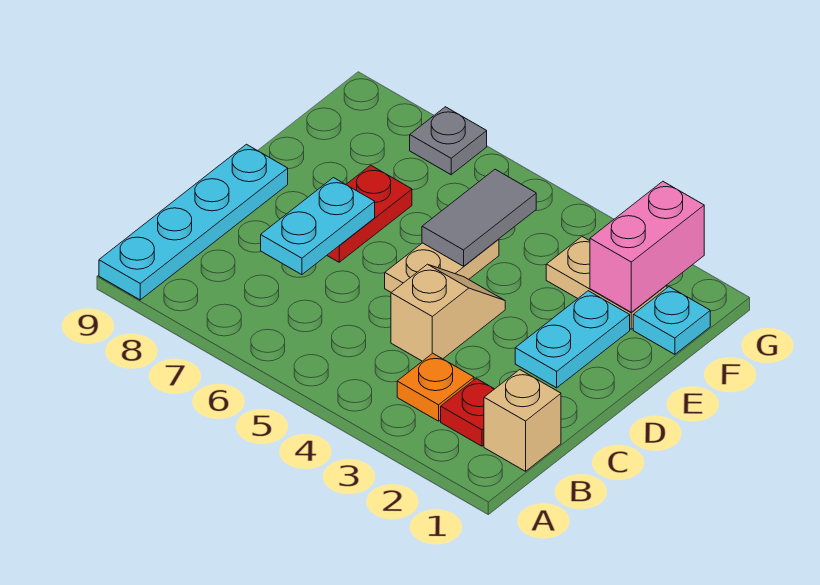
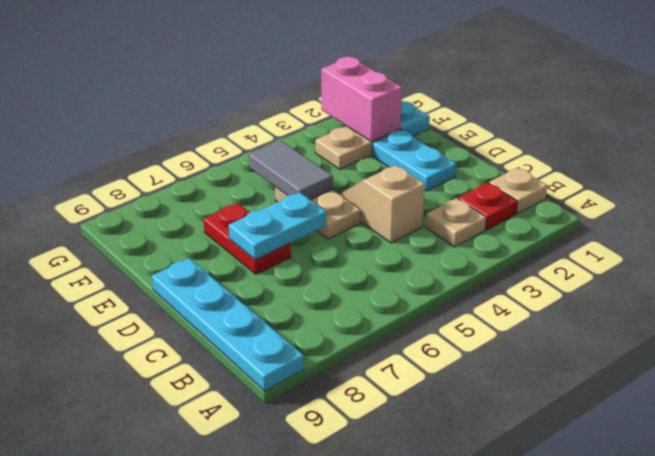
tan brick B1 level 1 -> tan plate B1 level 1
orange plate B3 level 1 -> tan plate B3 level 1
cyan plate C7:D7 level 2 -> cyan plate D6:D7 level 2
grey plate G7 level 1 -> none

